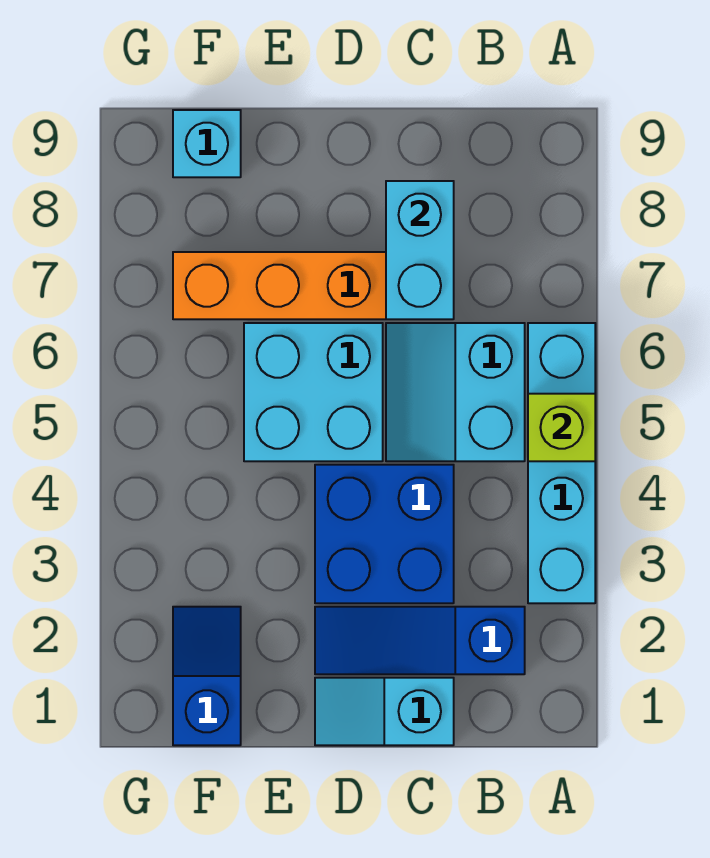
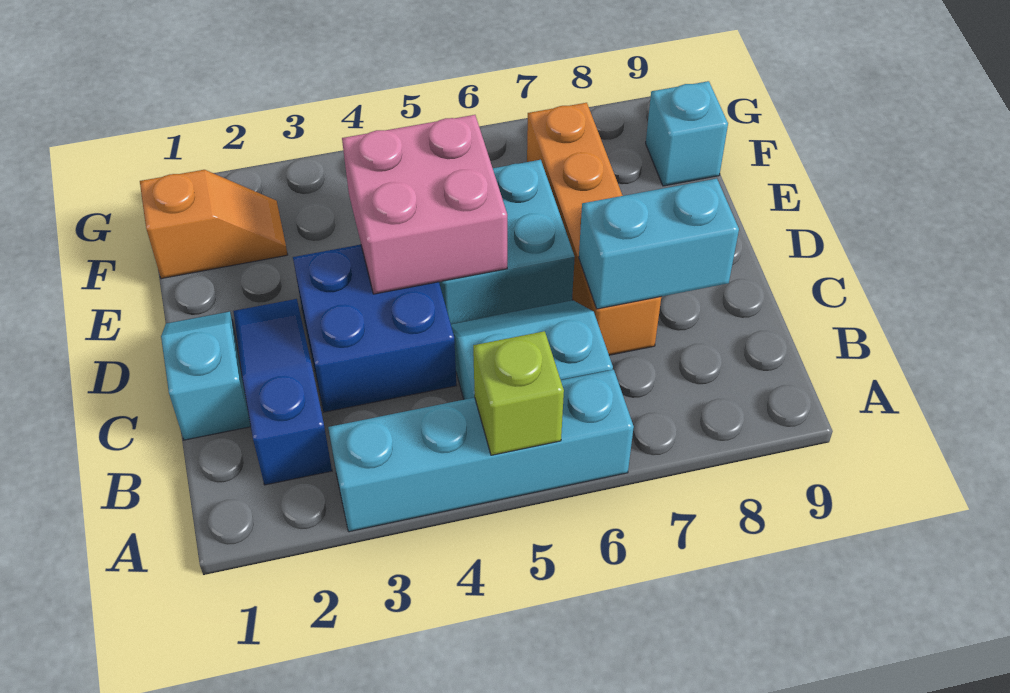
none -> pink brick D4:E5 level 2
blue slope F1:F2 level 1 top 1 -> orange slope F1:F2 level 1 top 1

